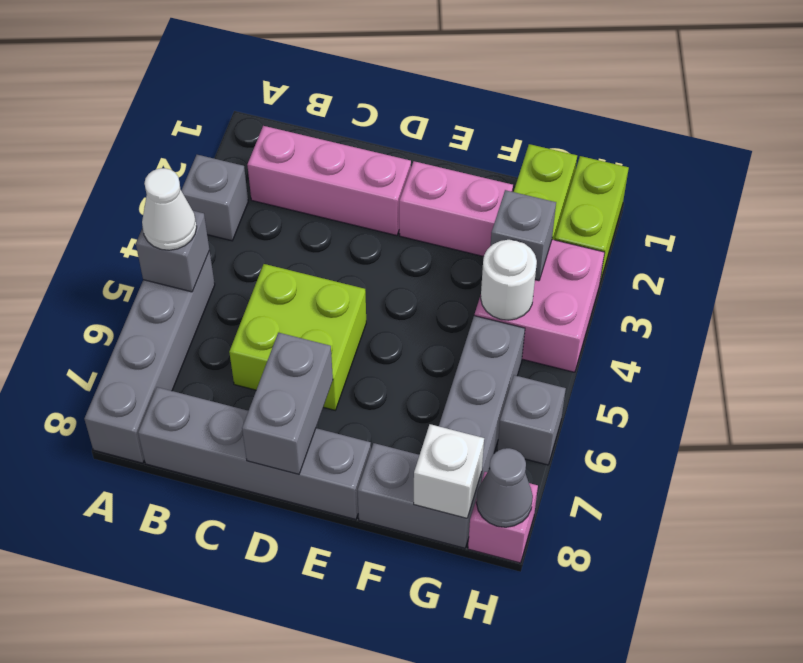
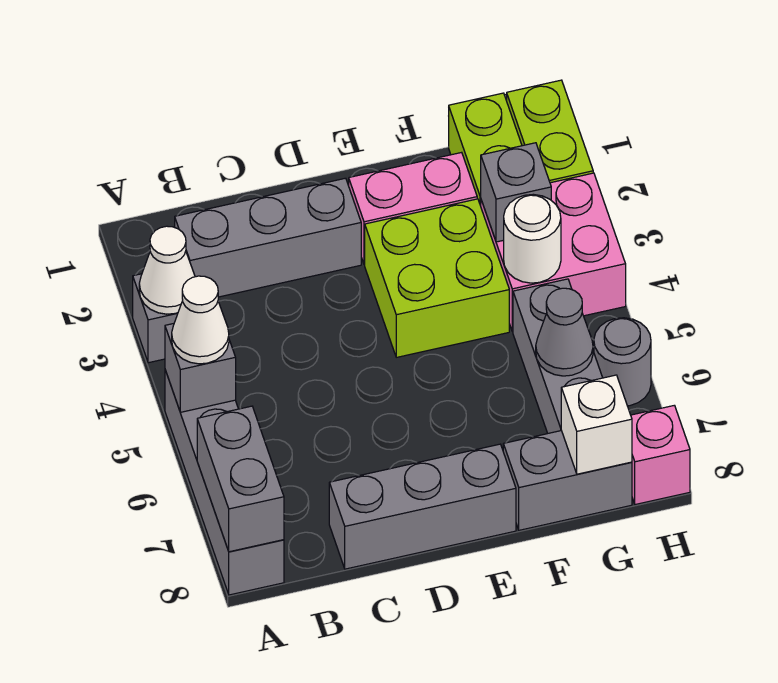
none -> white cone A3 level 2
pink brick B2:D2 level 1 -> grey brick B2:D2 level 1
grey brick B8:E8 level 1 -> grey brick C8:E8 level 1
lime brick C5:D6 level 1 -> lime brick E3:F4 level 1
grey brick D7:D8 level 2 -> grey brick A7:A8 level 2
grey brick H6 level 1 -> grey round brick H6 level 1
grey cone H8 level 2 -> grey cone G6 level 2

